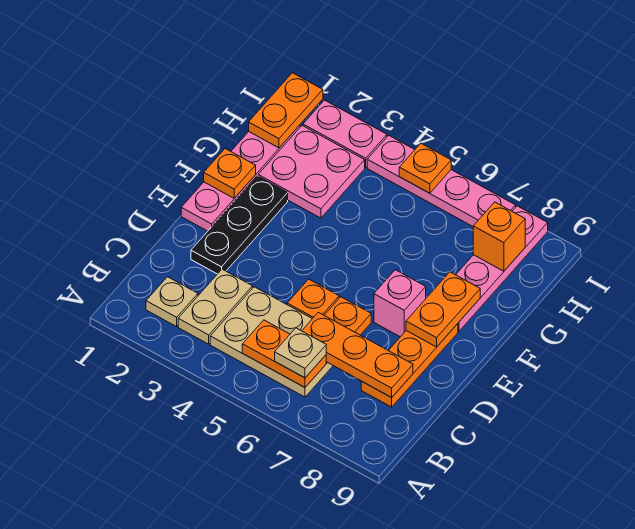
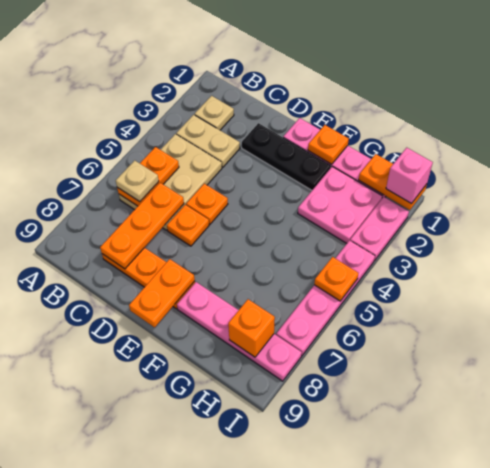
pink brick E7 level 1 -> pink brick I1 level 3
orange plate E8:F8 level 2 -> orange plate E8:E9 level 2

